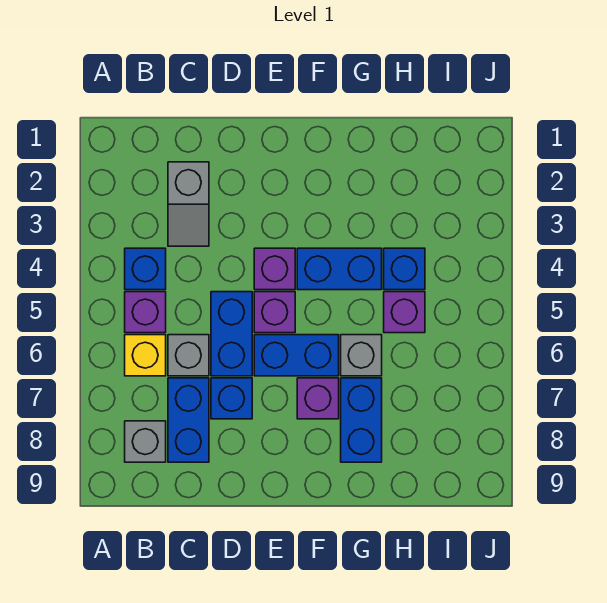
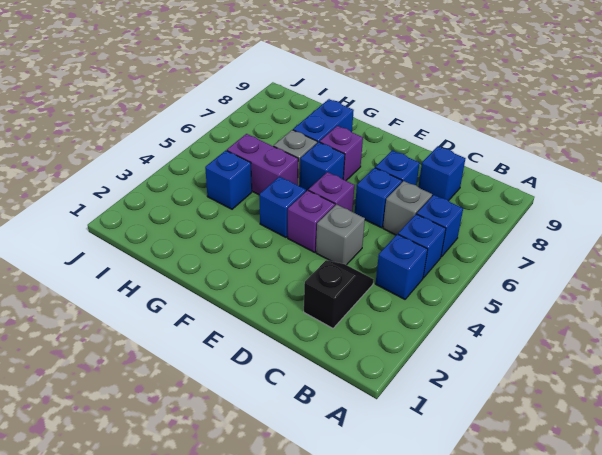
purple brick B5 level 1 -> blue brick B5 level 1
yellow brick B6 level 1 -> blue brick B6 level 1
grey brick B8 level 1 -> grey brick D4 level 1
grey slope C2:C3 level 1 top 2 -> black slope C2:C3 level 1 top 2
blue brick C7:C8 level 1 -> blue brick C8 level 1
blue brick D5:D6 level 1 -> blue brick D6 level 1
blue brick E6:F6 level 1 -> blue brick F6 level 1
blue brick F4:G4 level 1 -> blue brick F4 level 1
purple brick H5 level 1 -> purple brick G5:H5 level 1

